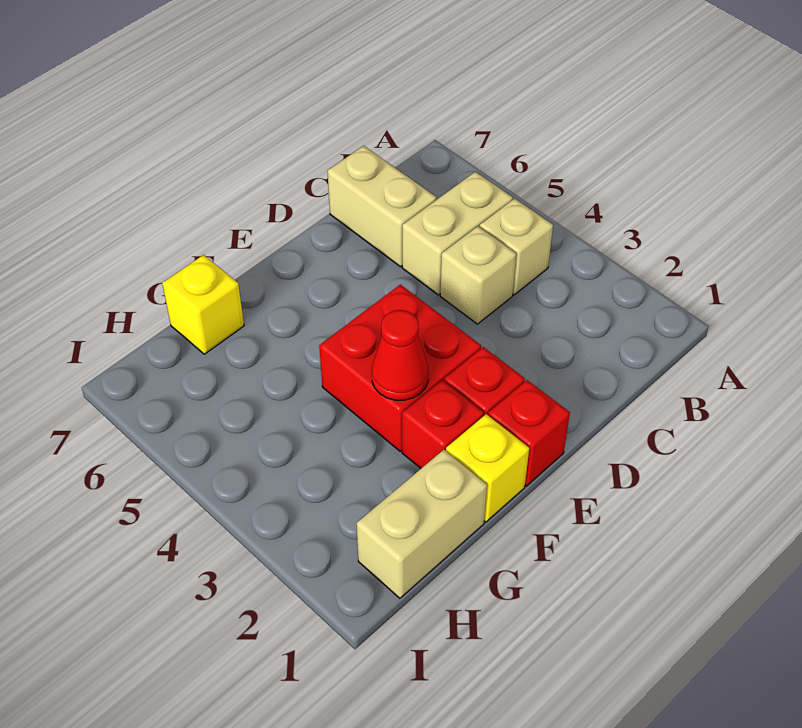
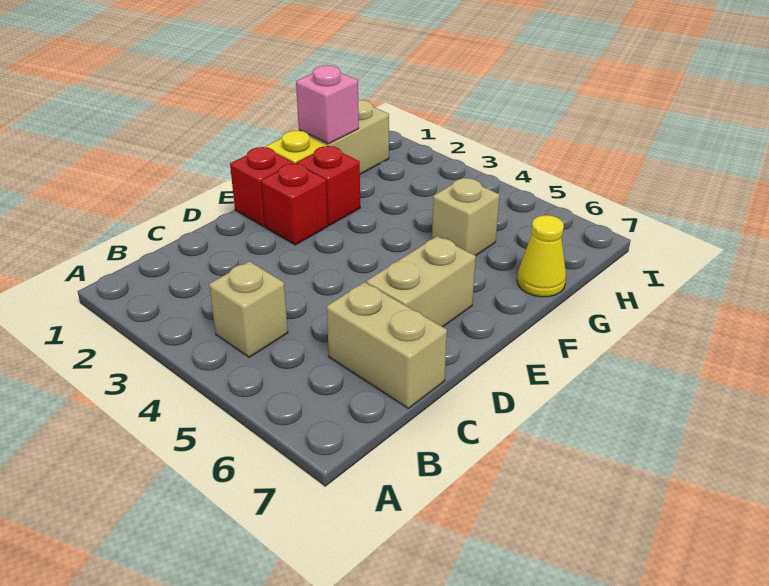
tan brick B5:C5 level 1 -> tan brick D6:E6 level 1
tan brick C4 level 1 -> tan brick G5 level 1
red brick E3:F4 level 1 -> none
red cone F3 level 2 -> none
none -> pink brick G1 level 2
yellow brick G7 level 1 -> yellow cone G7 level 1

